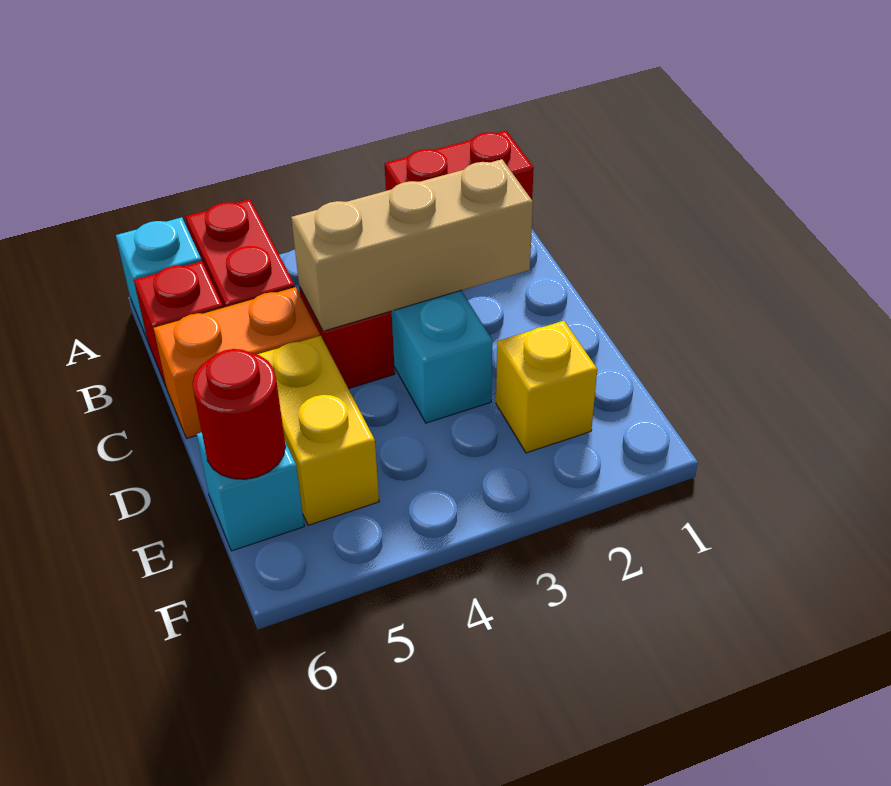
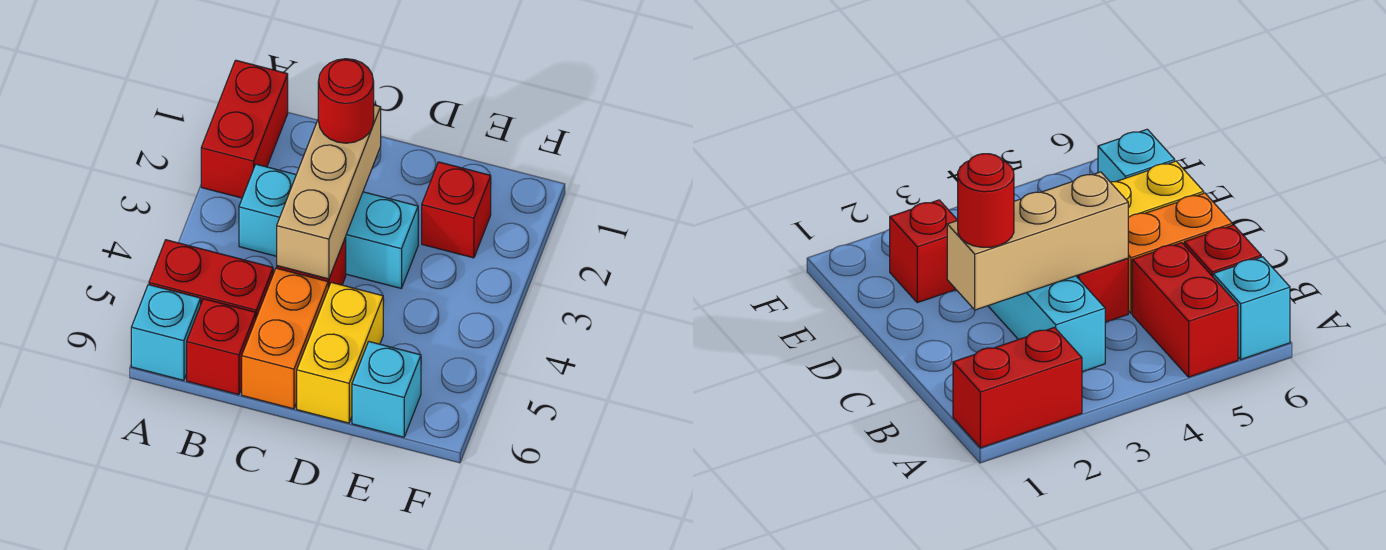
yellow brick D5:E5 level 1 -> yellow brick D5:D6 level 1
yellow brick E2 level 1 -> red brick E2 level 1
red round brick E6 level 2 -> red round brick C2 level 3

